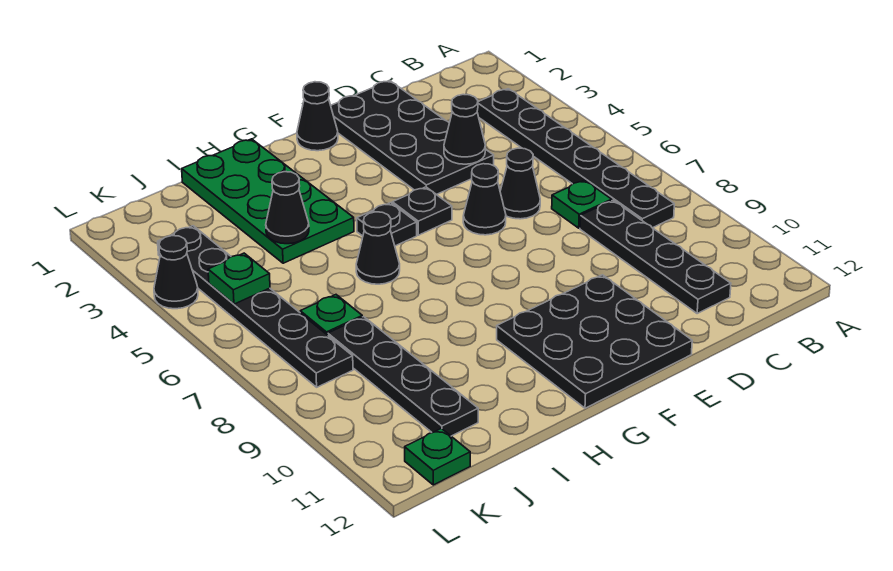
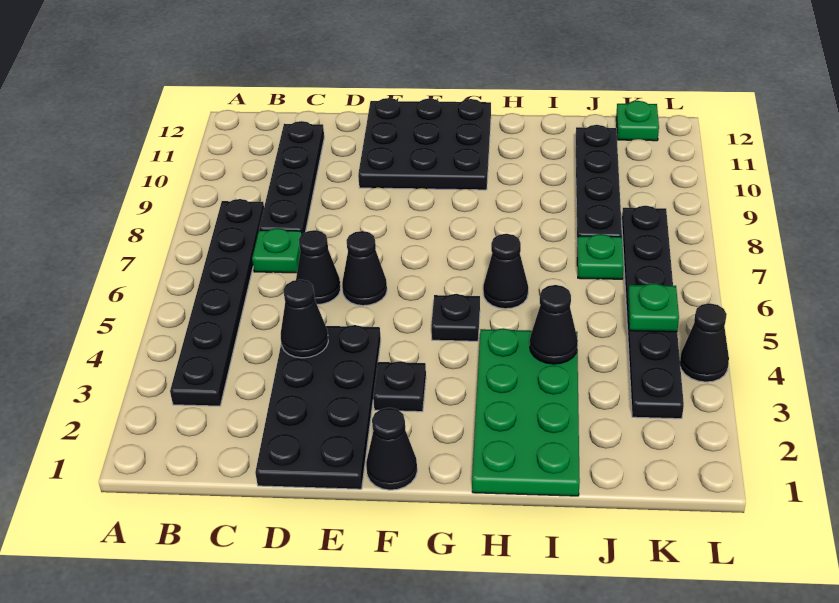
black plate F5 level 1 -> black plate F3 level 1

